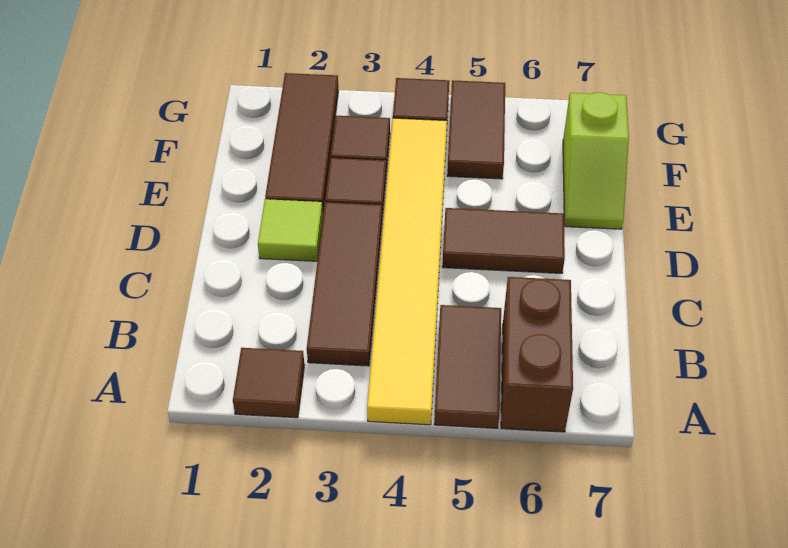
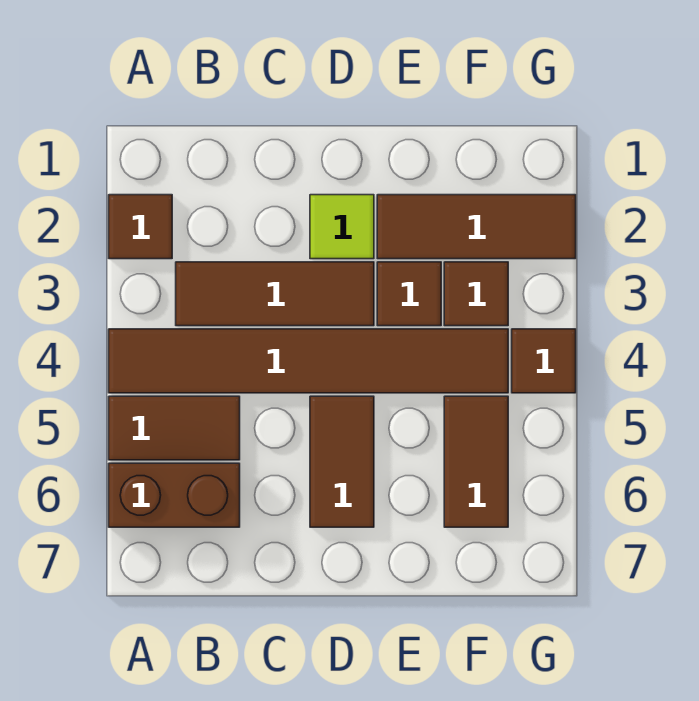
yellow tile A4:F4 level 1 -> brown tile A4:F4 level 1
lime slope E7:F7 level 1 top F -> none
brown tile F5:G5 level 1 -> brown tile F5:F6 level 1

